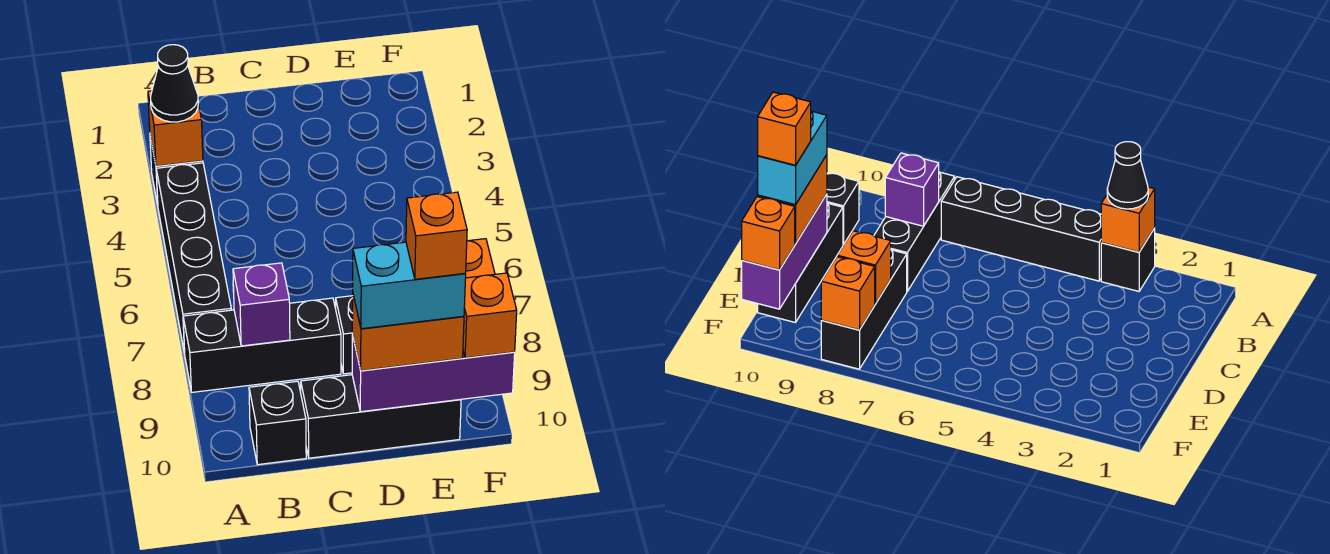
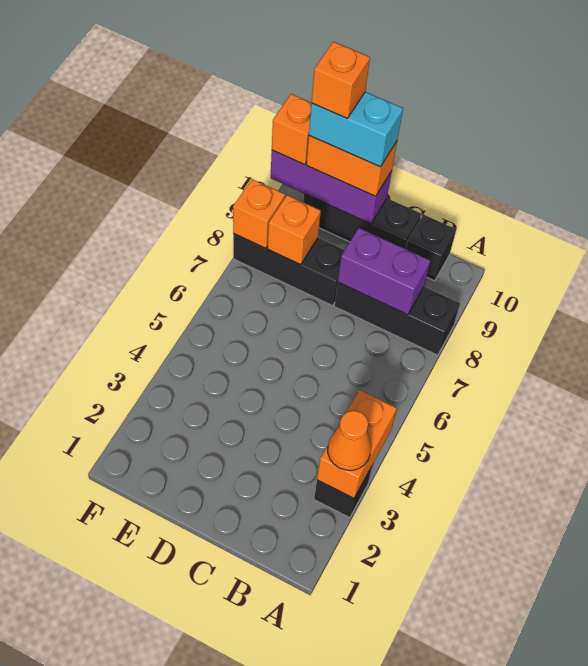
orange brick A3 level 2 -> orange brick A3:A4 level 2
black cone A3 level 3 -> orange cone A3 level 3
black brick A4:A7 level 1 -> none
purple brick B8 level 2 -> purple brick B8:C8 level 2

